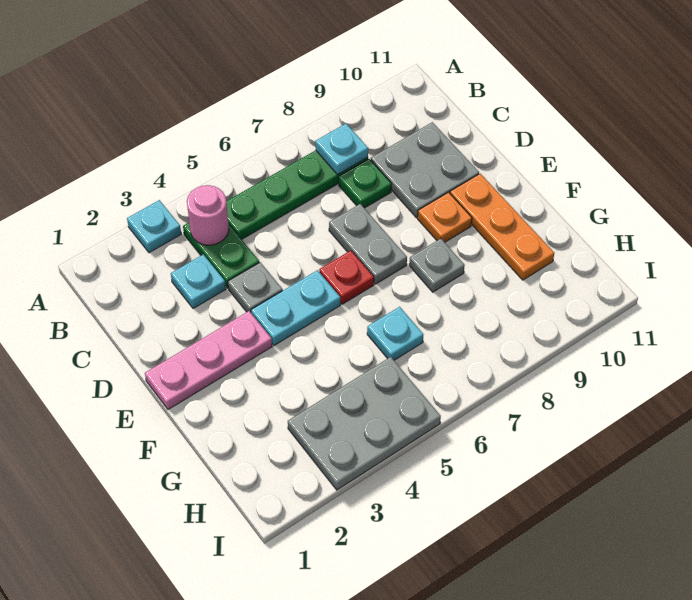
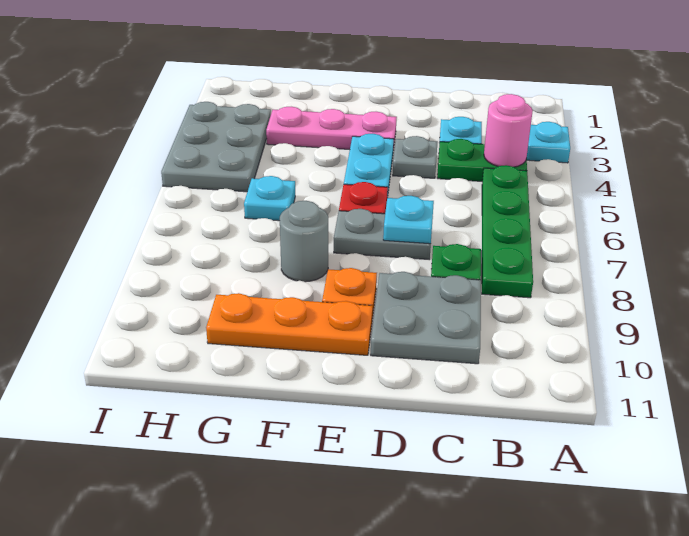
cyan plate B8 level 2 -> cyan plate D7 level 2
pink plate E1:E3 level 1 -> pink plate E3:G3 level 1
grey plate F8 level 1 -> grey round brick F8 level 1

